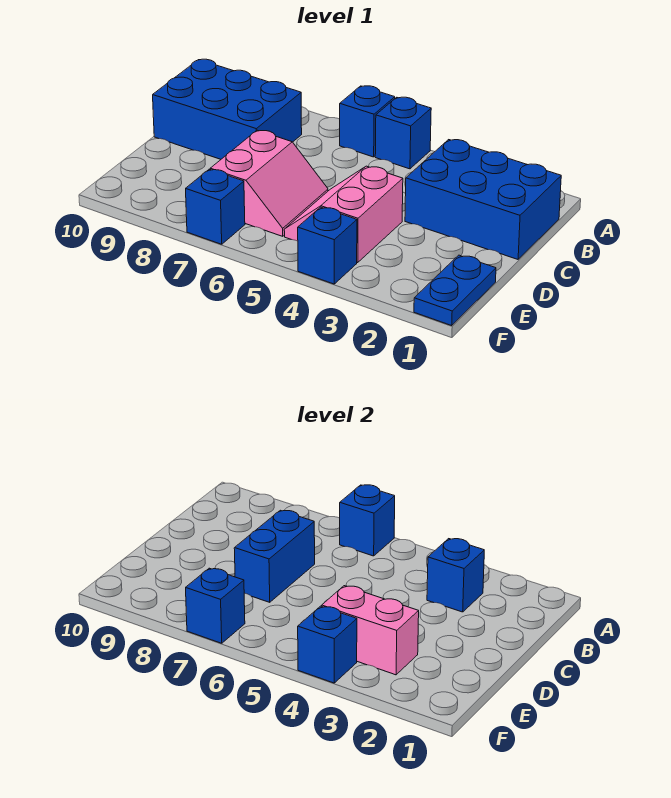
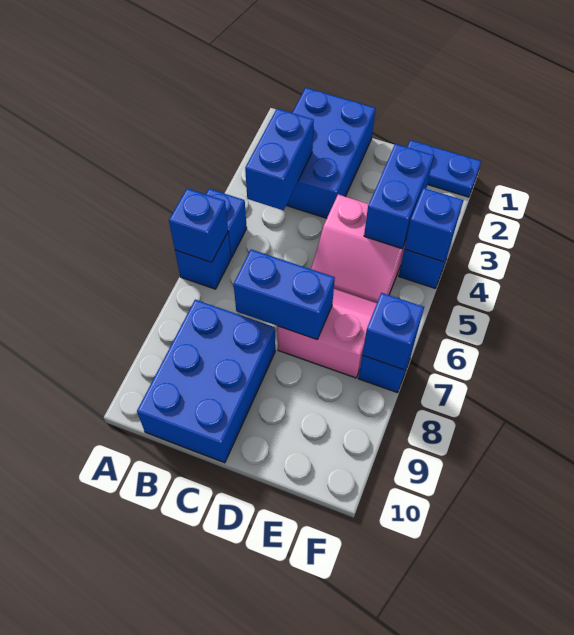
blue brick B3 level 2 -> blue brick B3:B4 level 2
pink brick E3:E4 level 2 -> blue brick E3:E4 level 2

